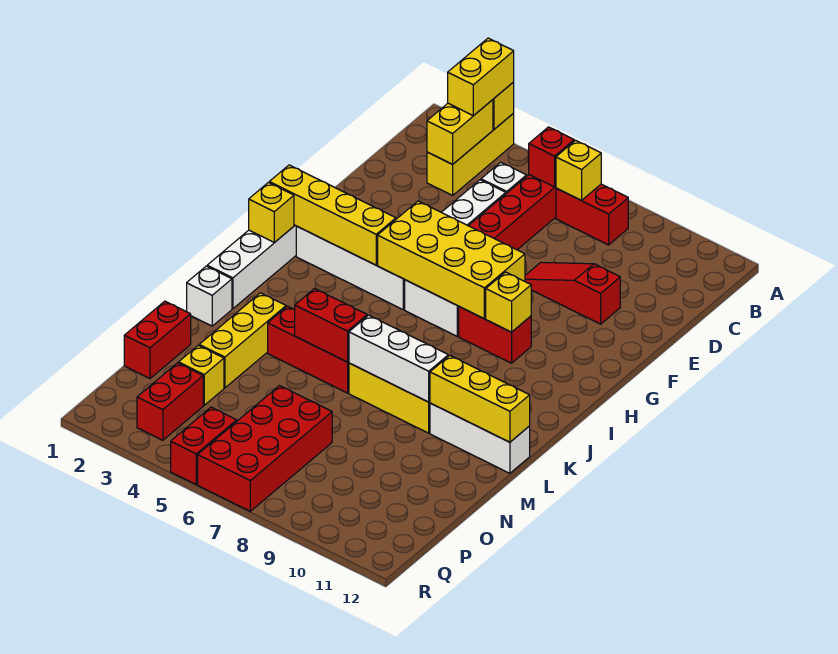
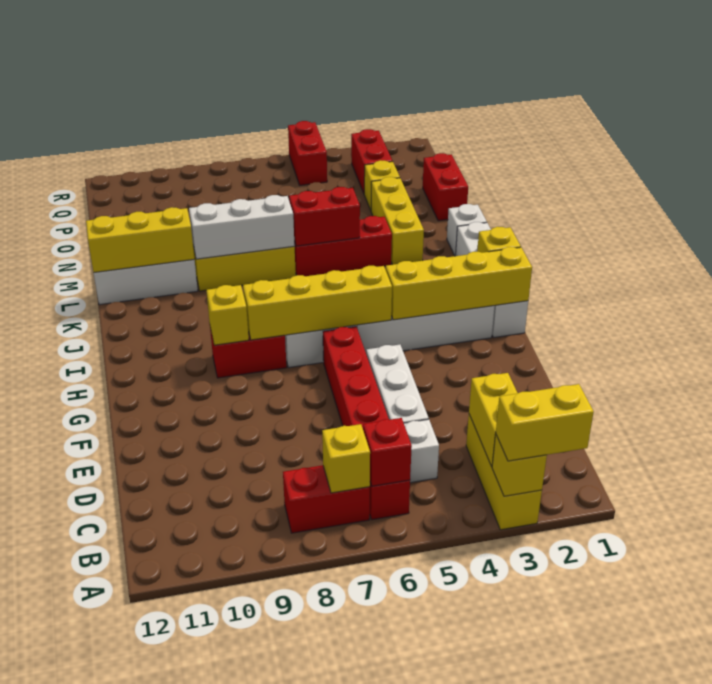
yellow brick A3:B3 level 3 -> yellow brick A2:A3 level 3
red slope E8:E10 level 1 top 10 -> none
yellow brick G5:H8 level 2 -> yellow brick H5:H8 level 2
red brick O6:R7 level 1 -> none

